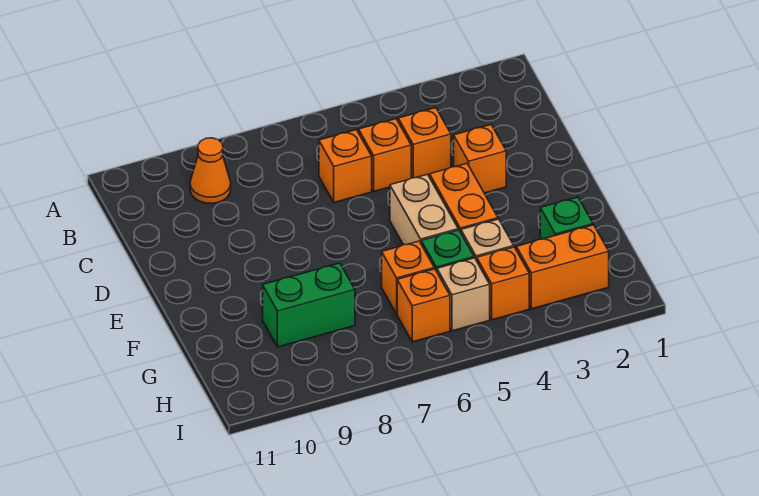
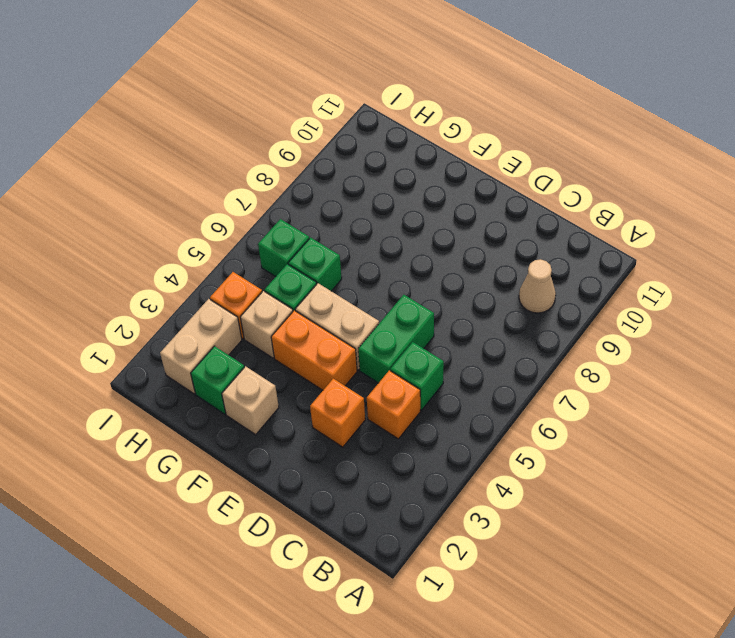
orange cone B9 level 1 -> tan cone B9 level 1
orange brick C5 level 1 -> green brick C5 level 1
orange brick C6 level 1 -> none
orange brick G6 level 1 -> green brick G6 level 1
green brick G8:G9 level 1 -> green brick D5:D6 level 1
orange brick H2:H3 level 1 -> tan brick H2:H3 level 1
tan brick H5 level 1 -> tan brick F2 level 1
orange brick H6 level 1 -> green brick H6 level 1

